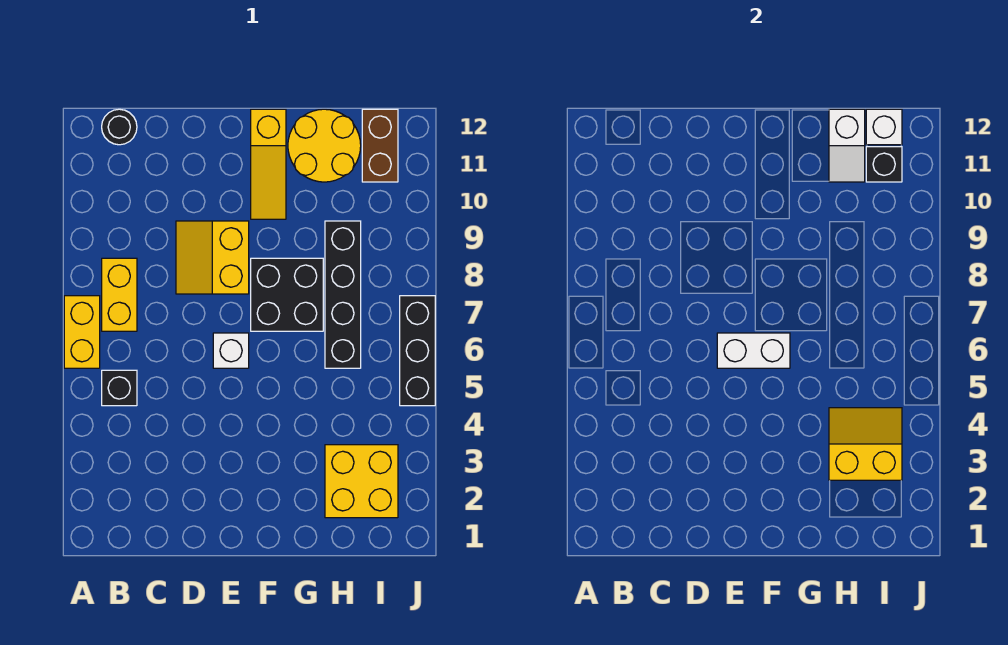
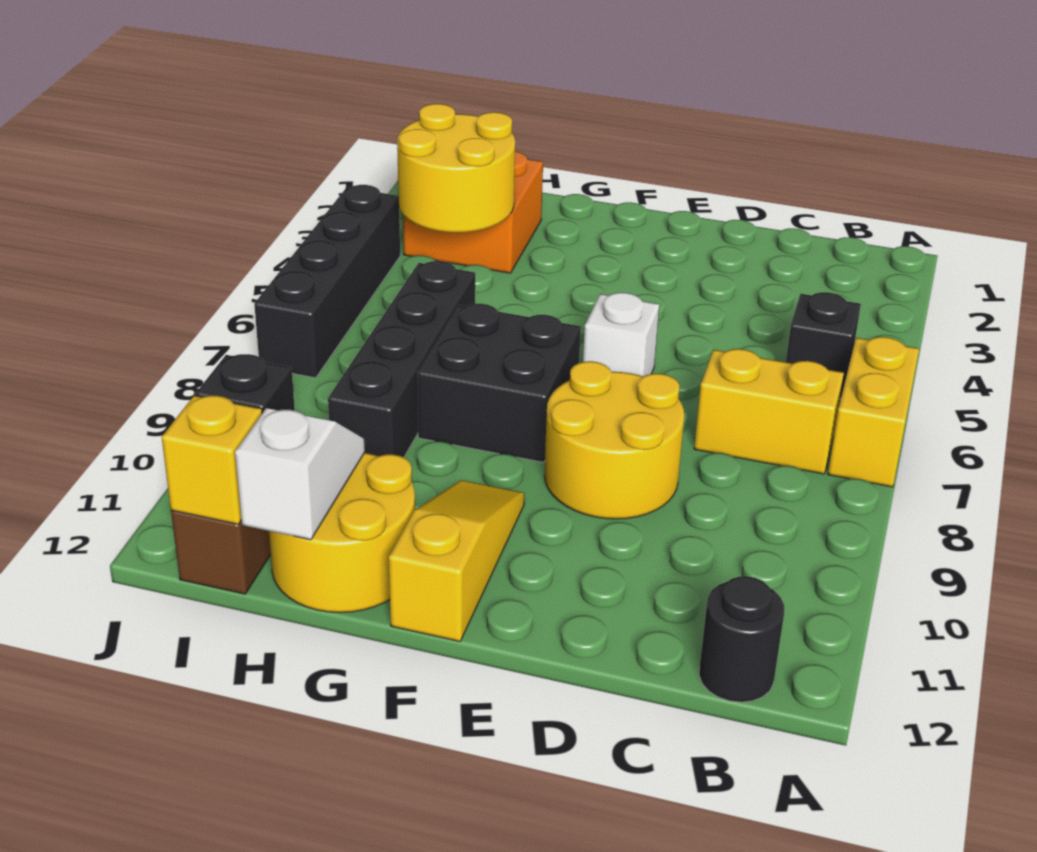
yellow brick B7:B8 level 1 -> yellow brick B7:C7 level 1
yellow slope D8:E9 level 1 top E -> yellow round brick D8:E9 level 1
white brick E6:F6 level 2 -> none
yellow brick H2:I3 level 1 -> orange brick H2:I3 level 1
yellow slope H3:I4 level 2 top 3 -> yellow round brick H3:I4 level 2
white brick I12 level 2 -> yellow brick I12 level 2
black brick J5:J7 level 1 -> black brick J4:J7 level 1

